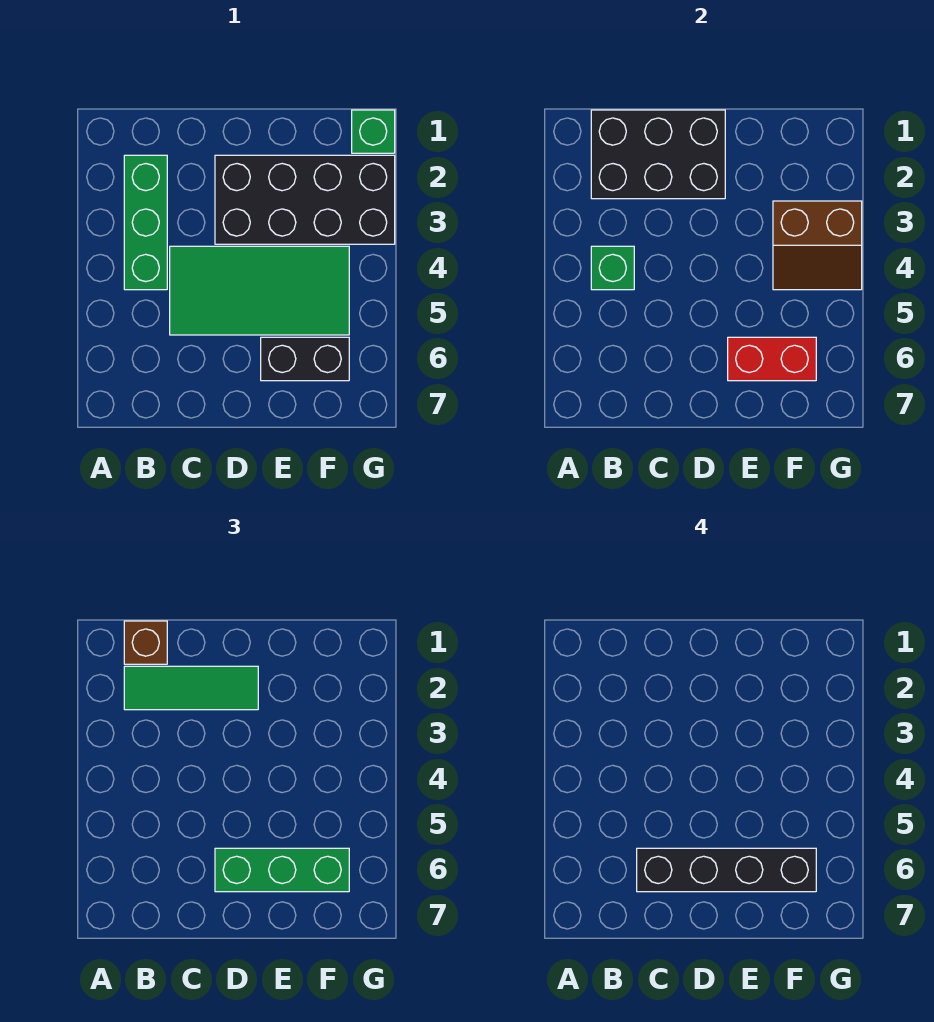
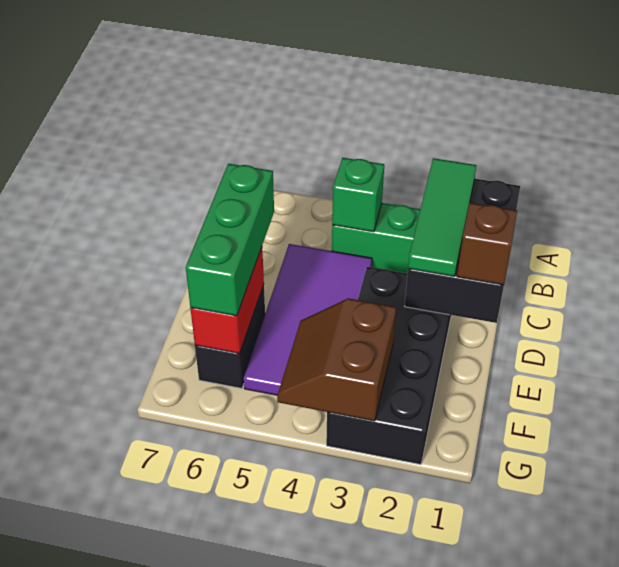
brown brick B1 level 3 -> brown brick D1 level 3
green tile C4:F5 level 1 -> purple tile C4:F5 level 1
black brick C6:F6 level 4 -> none
green brick G1 level 1 -> none

